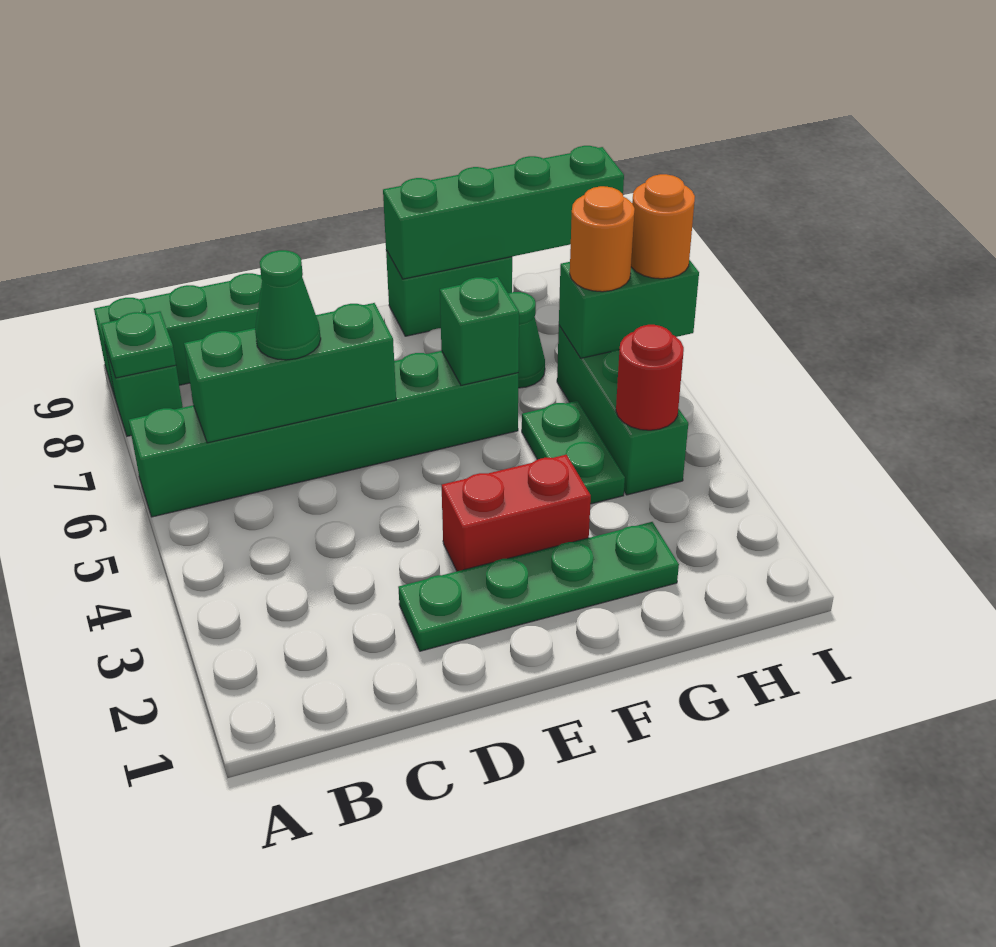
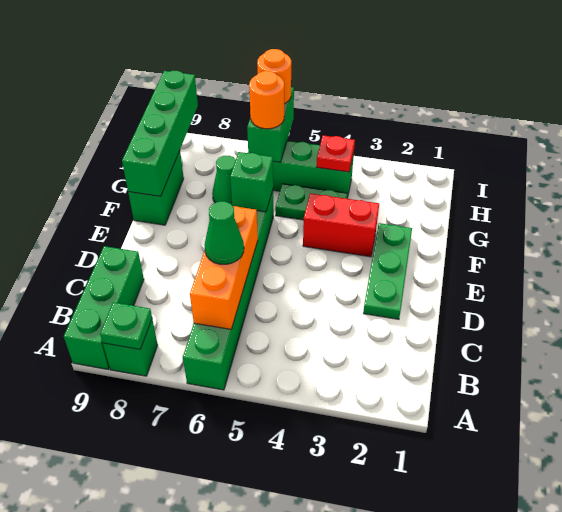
green brick B6:D6 level 2 -> orange brick B6:D6 level 2
green plate D2:G2 level 1 -> green plate D2:F2 level 1
red brick E3:F3 level 1 -> red brick F3:F4 level 1
red round brick H4 level 2 -> red plate H4 level 2

